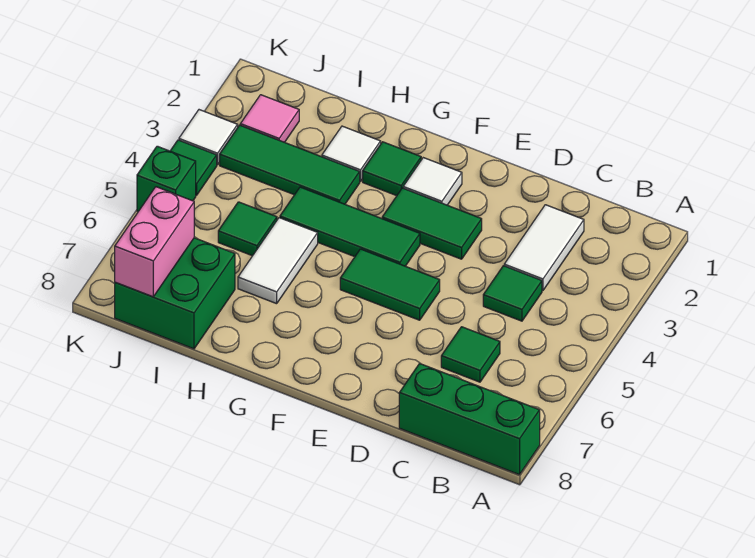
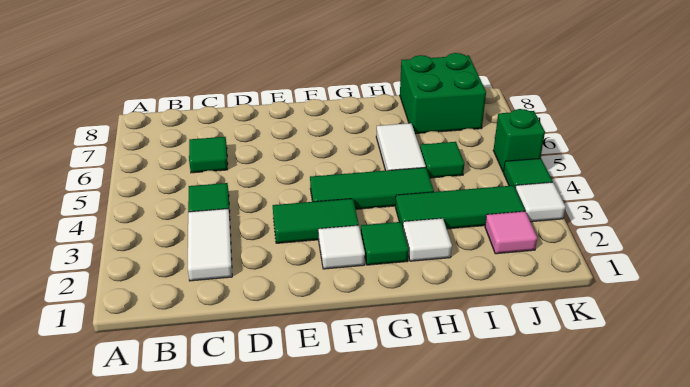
green brick A8:C8 level 1 -> none
green tile E5:F5 level 1 -> none
pink brick J7:J8 level 2 -> none

